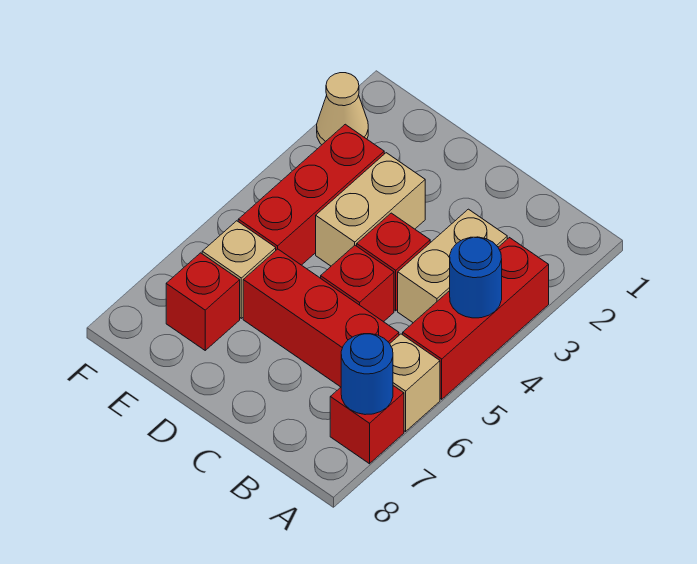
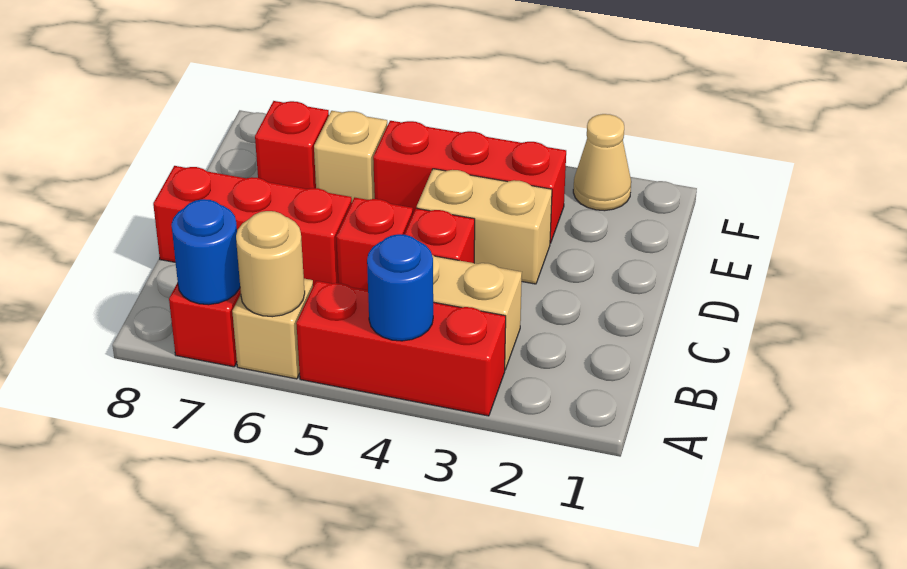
none -> tan round brick A6 level 2
red brick B6:D6 level 1 -> red brick C6:C8 level 1

